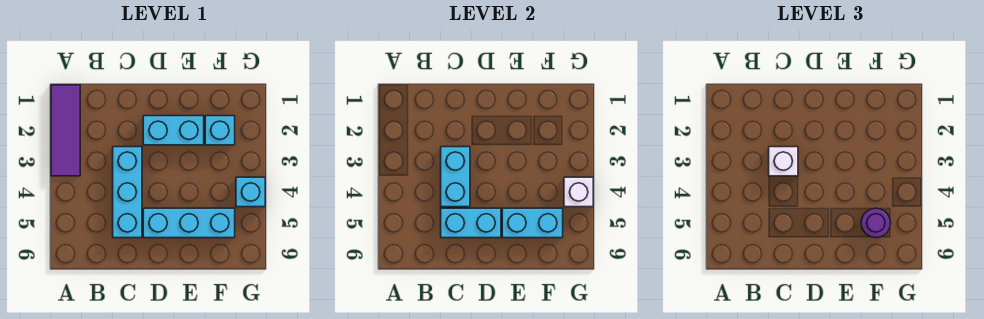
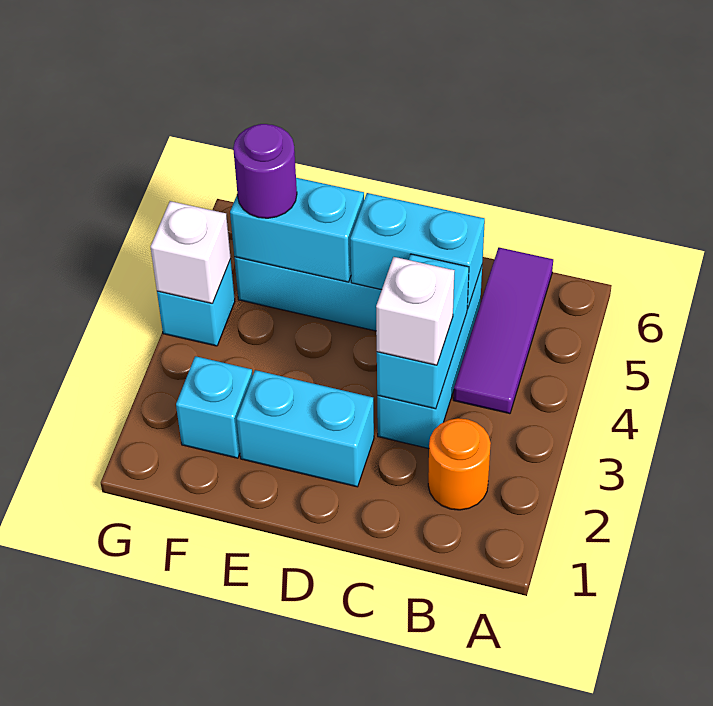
purple tile A1:A3 level 1 -> purple tile B4:B6 level 1
none -> orange round brick B2 level 1

